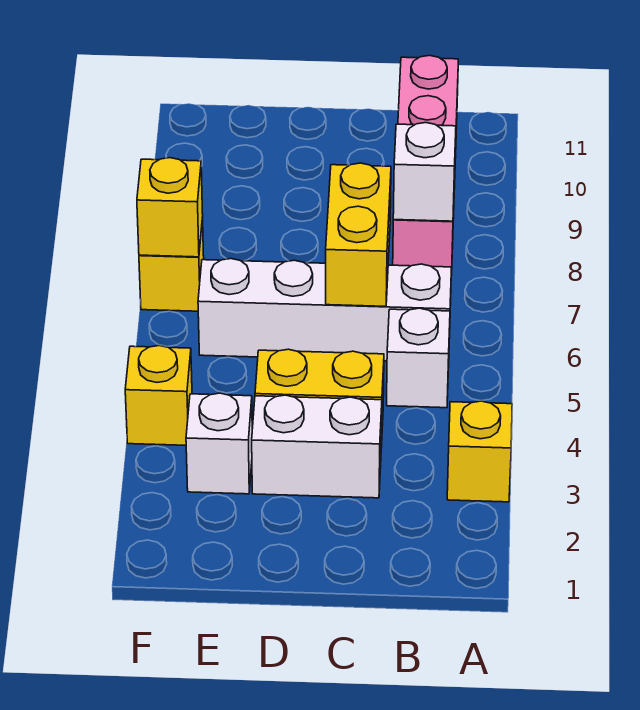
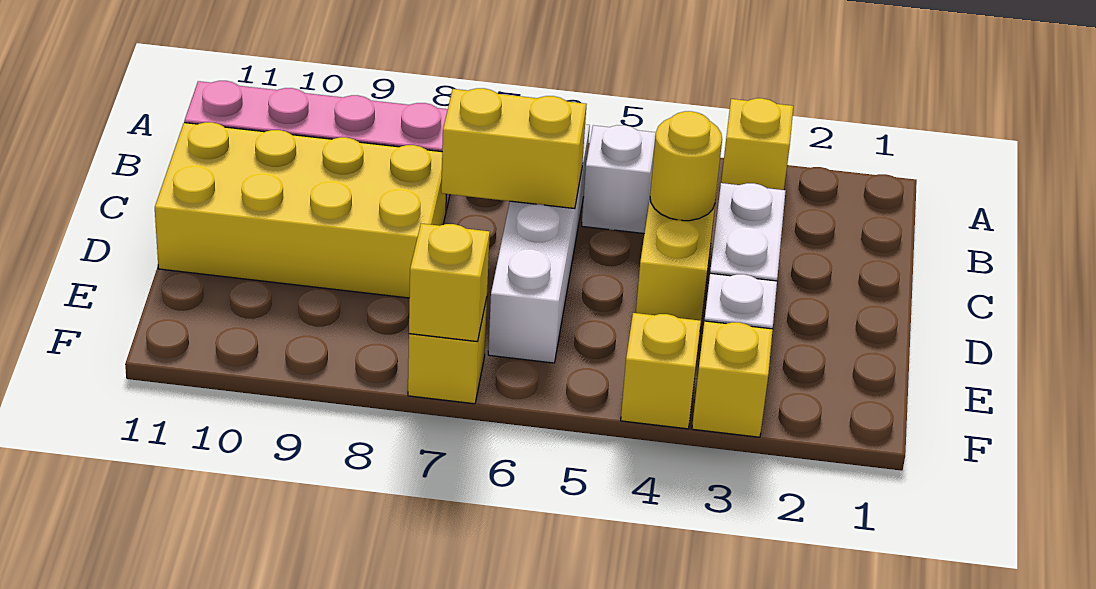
white brick B8 level 2 -> none
none -> yellow round brick C4 level 2
none -> yellow brick C8:D11 level 1
none -> yellow brick F3 level 1

